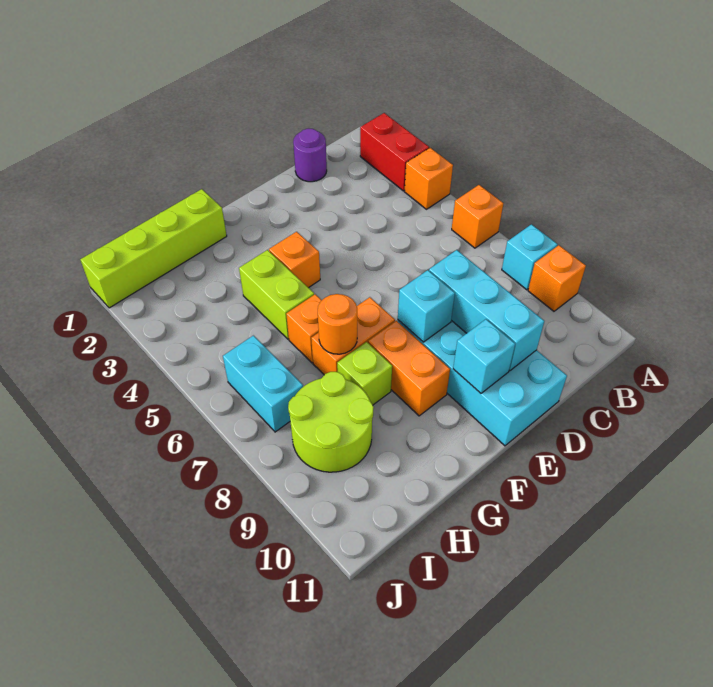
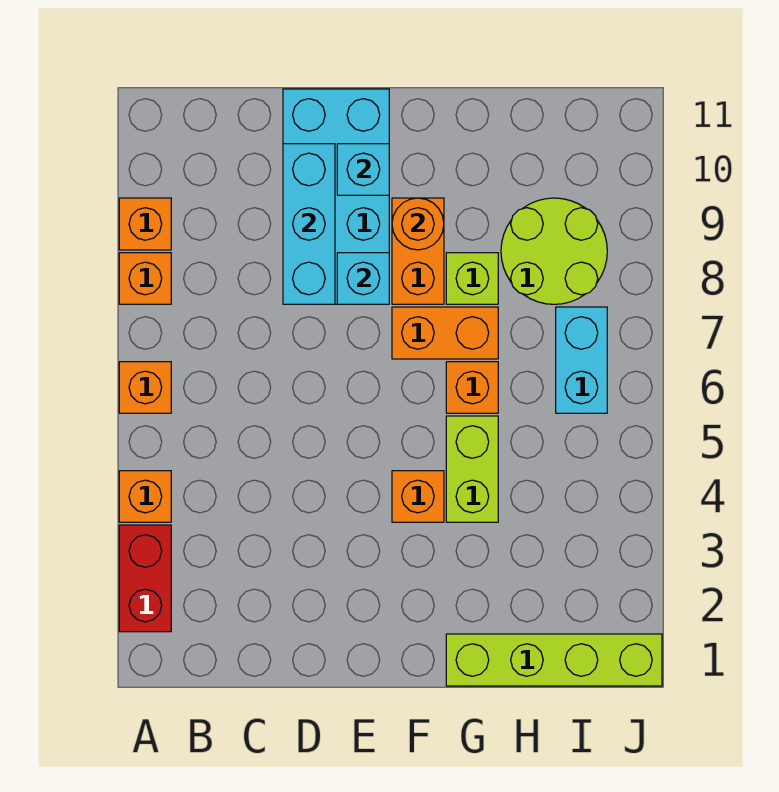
cyan brick A8 level 1 -> orange brick A8 level 1
purple round brick C1 level 1 -> none
orange round brick G7 level 2 -> orange round brick F9 level 2

